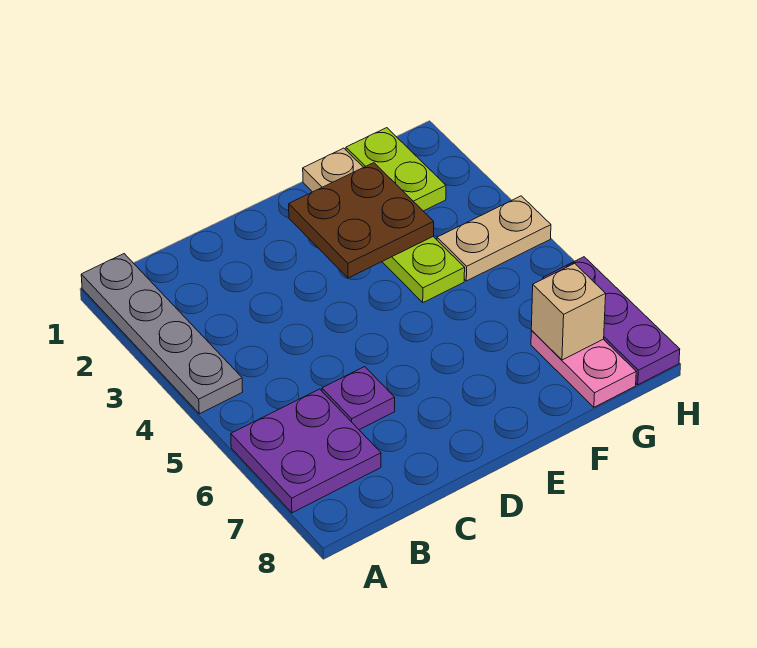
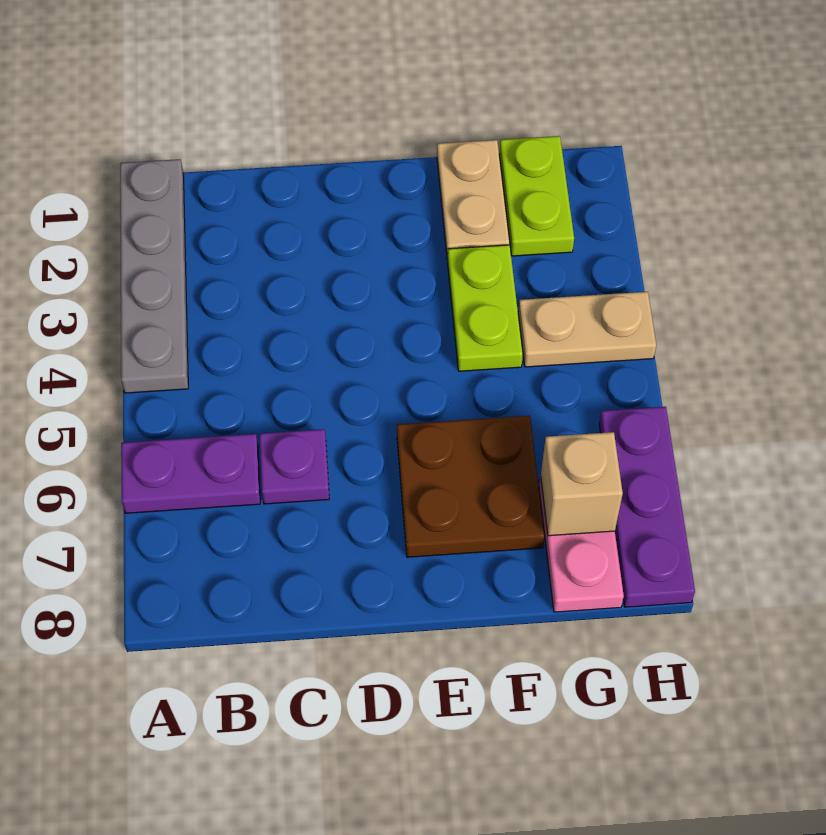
purple plate A6:B7 level 1 -> purple plate A6:B6 level 1
brown plate E2:F3 level 2 -> brown plate E6:F7 level 1

